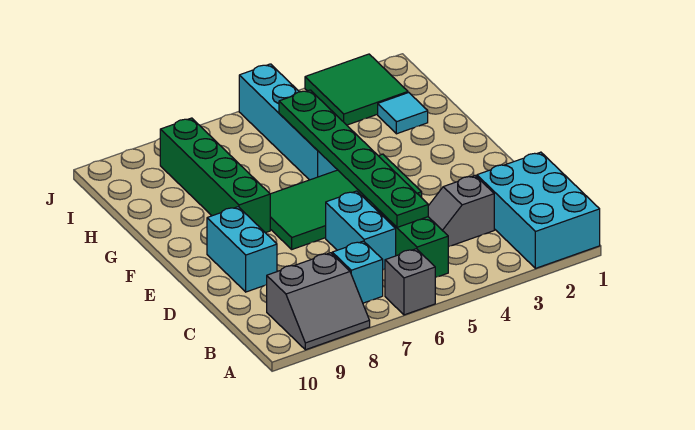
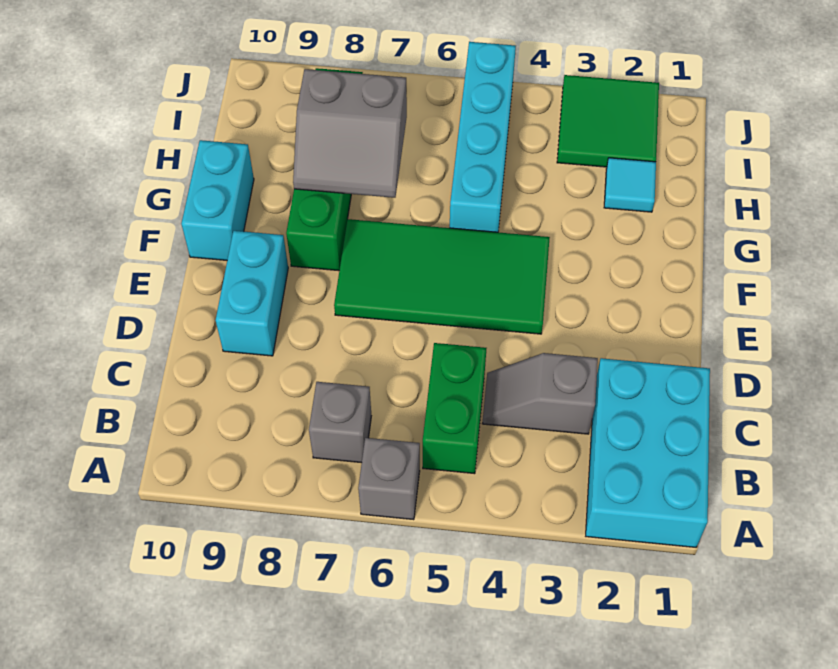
grey slope A8:B9 level 1 top B -> grey slope G7:H8 level 2 top H
cyan brick B7 level 1 -> grey brick B7 level 1
green plate C5:H5 level 2 -> none
cyan brick C6:D6 level 1 -> cyan brick F10:G10 level 1

